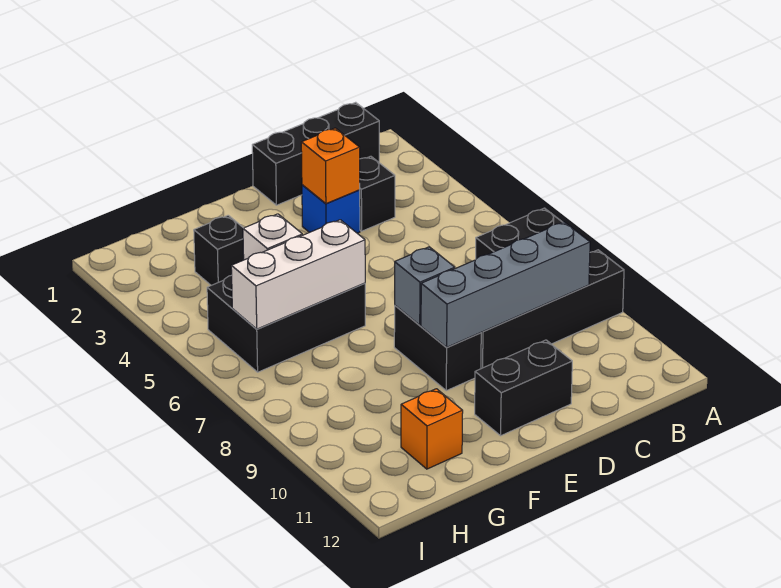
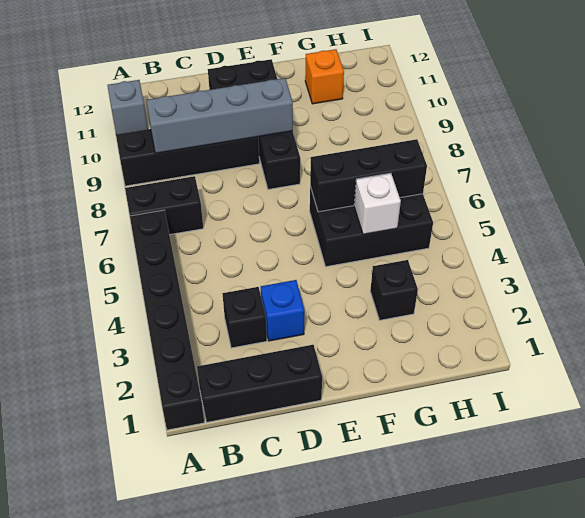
none -> black brick A1:A6 level 1
orange brick D3 level 2 -> none
grey brick E8 level 2 -> grey brick A11 level 1
white brick F6:H6 level 2 -> black brick F6:H6 level 2

